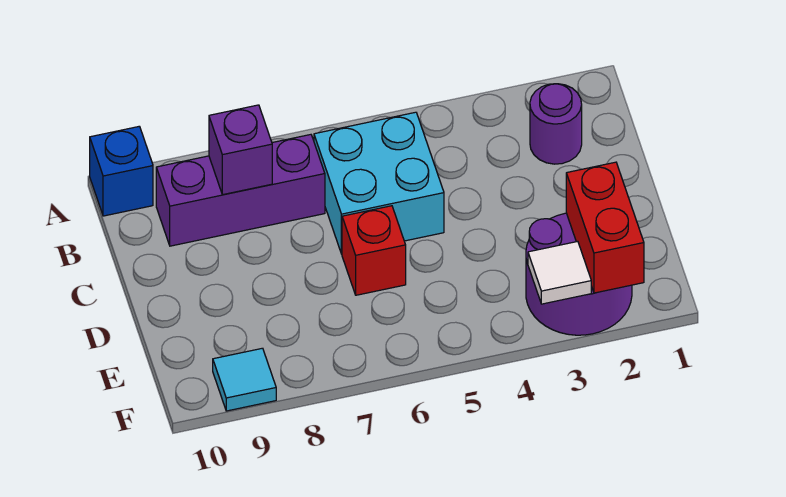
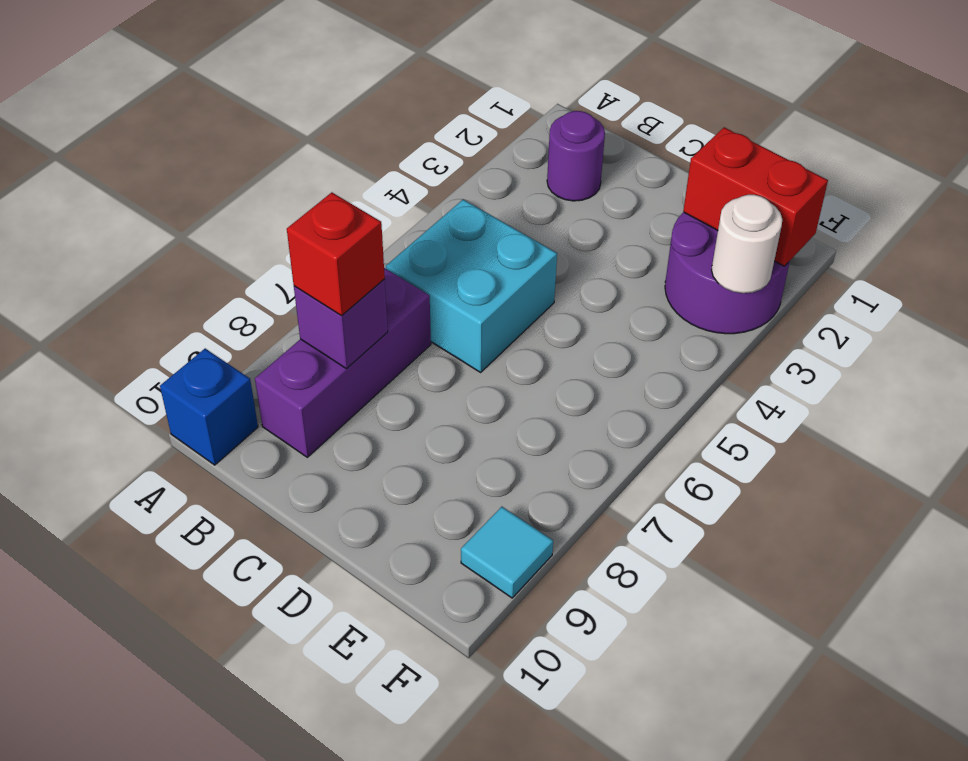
red brick D6 level 1 -> red brick B8 level 3
white tile F3 level 2 -> white round brick F3 level 2

